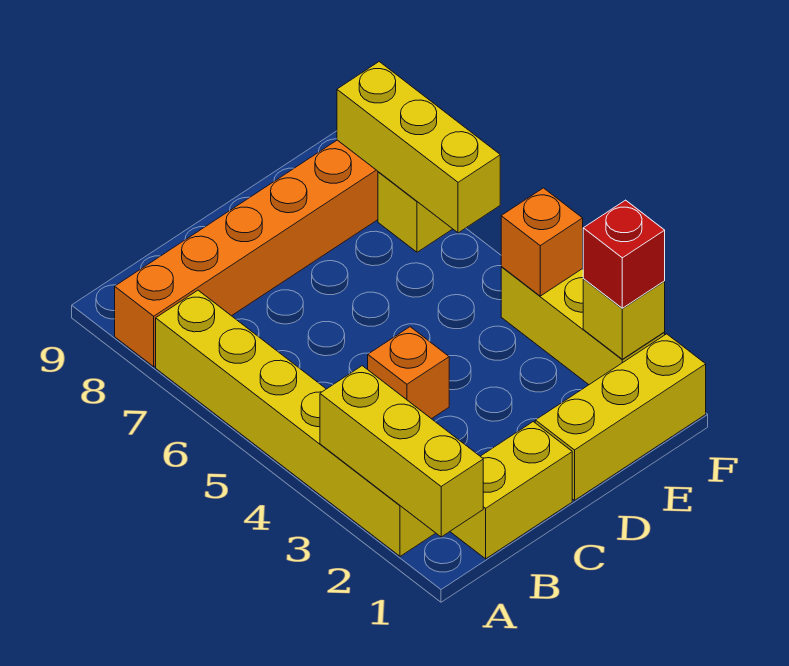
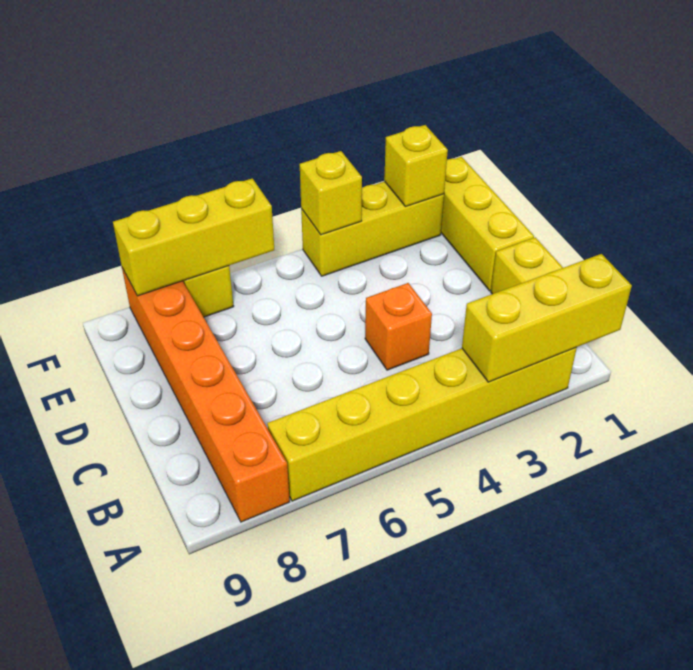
red brick F2 level 3 -> none
orange brick F4 level 2 -> yellow brick F4 level 2

